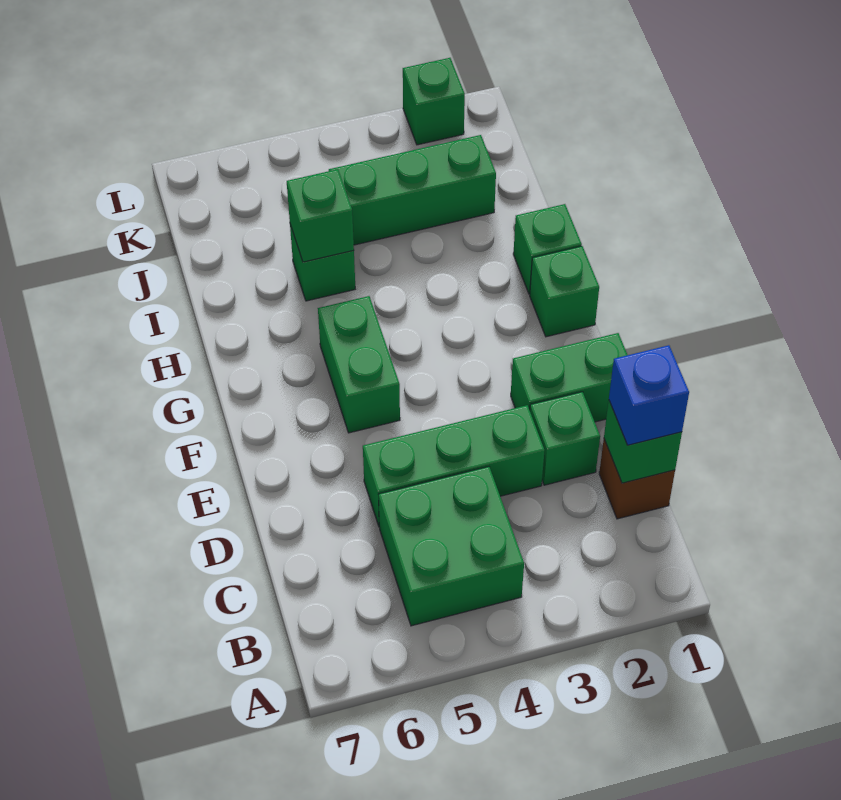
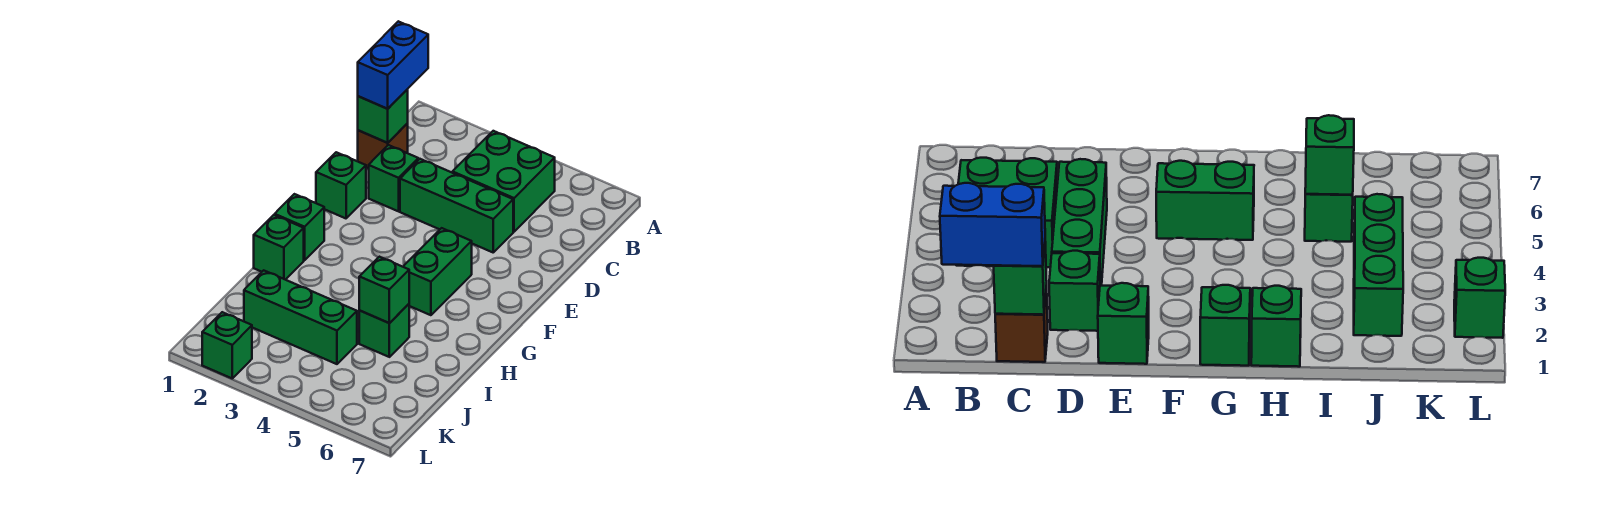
blue brick C1 level 3 -> blue brick B1:C1 level 3
green brick E1:E2 level 1 -> green brick E1 level 1

